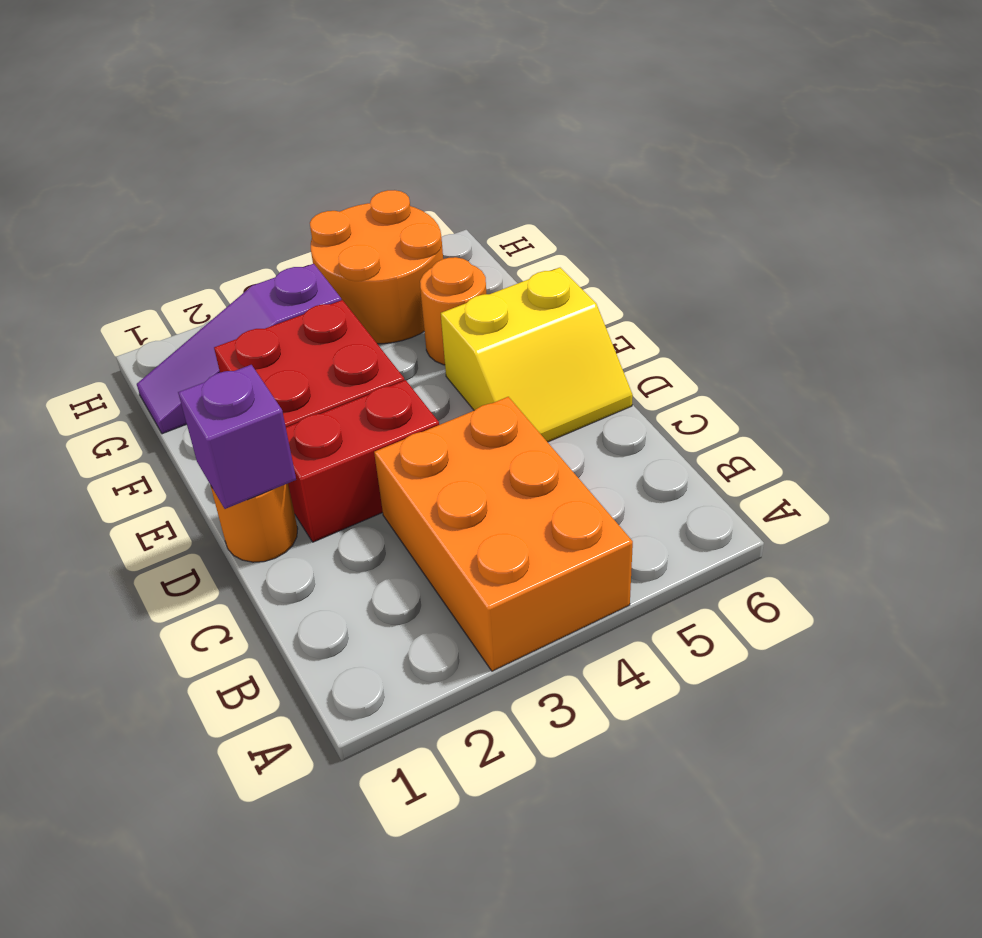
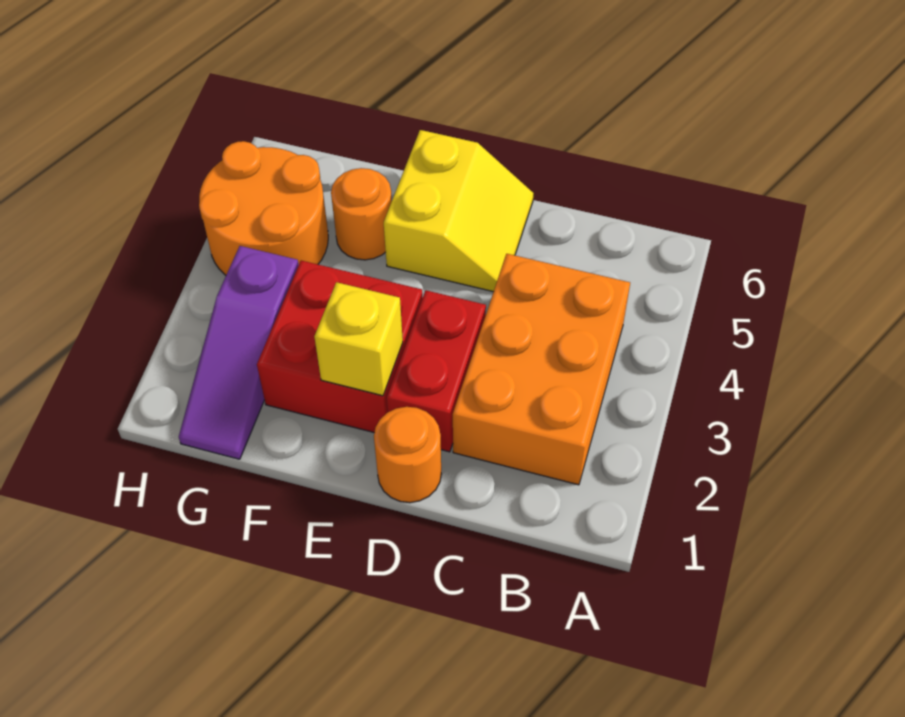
orange brick A3:C4 level 1 -> orange brick B2:C4 level 1
purple brick D1 level 2 -> none
none -> yellow brick E2 level 2

